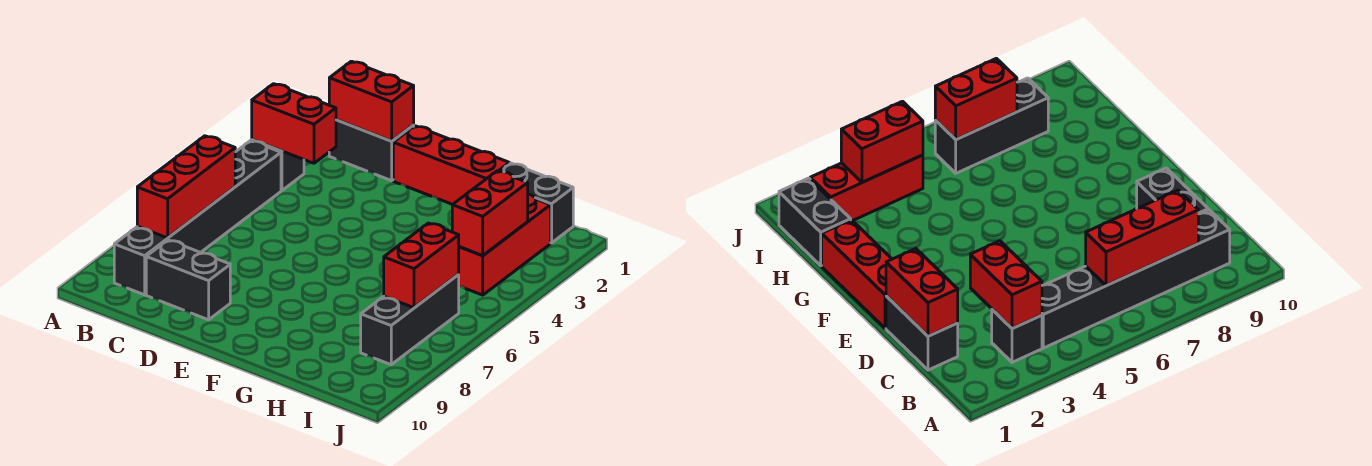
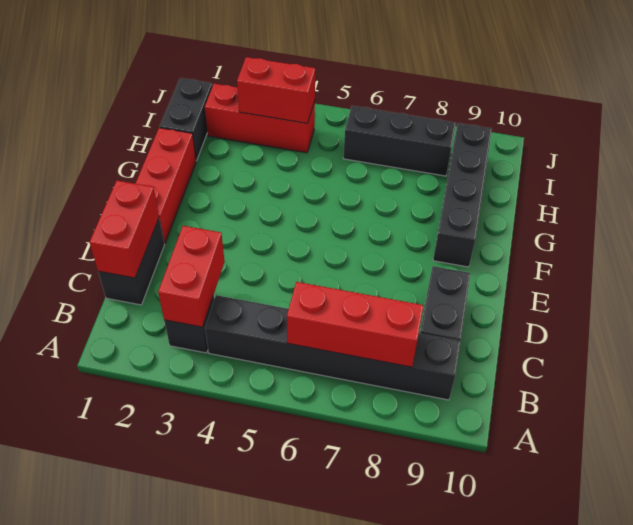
none -> black brick F9:I9 level 1
red brick I6:I7 level 2 -> none

